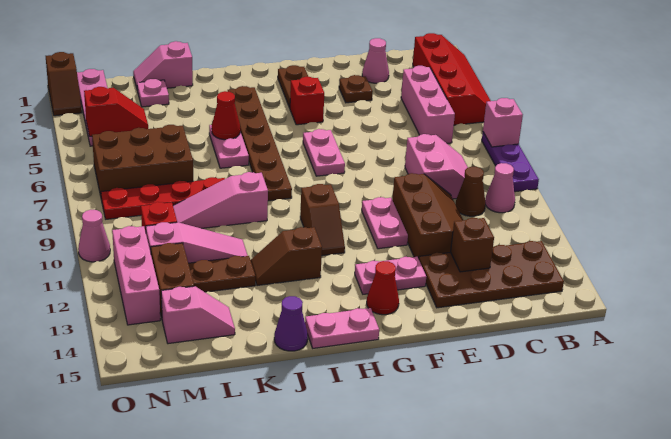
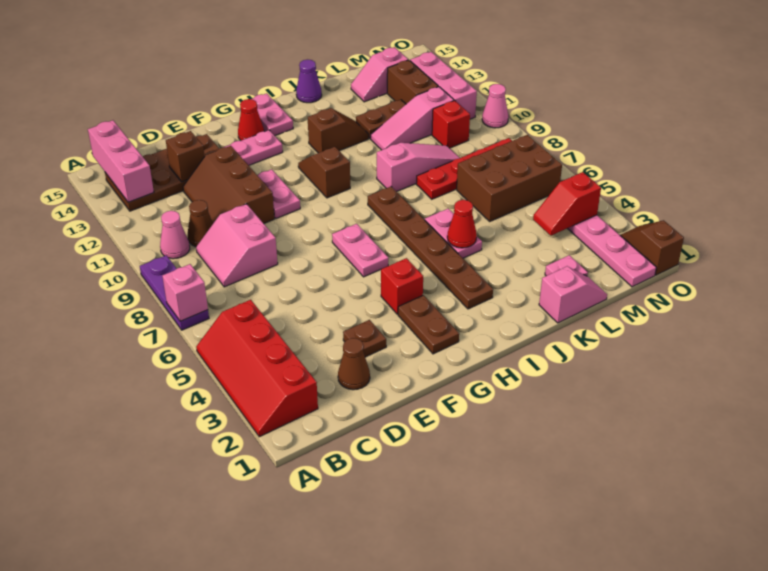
pink brick C4:C6 level 1 -> pink brick B13:B15 level 2
pink cone D2 level 1 -> brown cone D2 level 1
pink plate H15:I15 level 1 -> pink plate H14:H15 level 1

